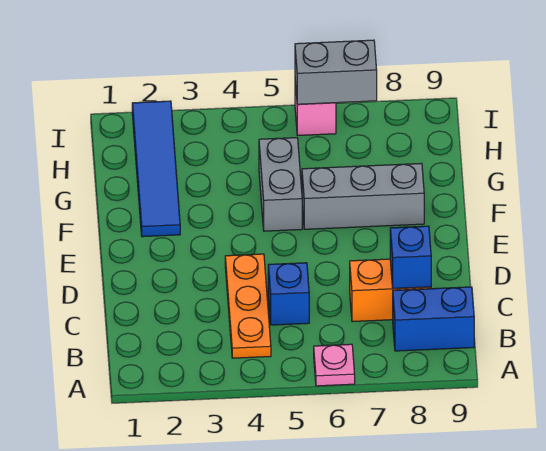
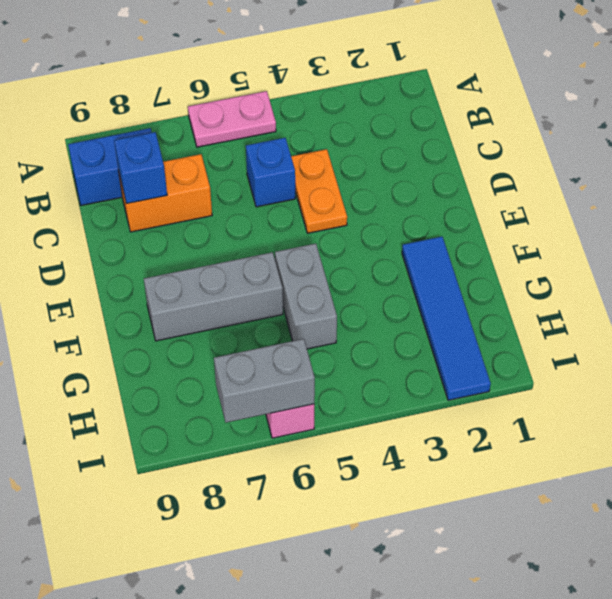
pink plate A6 level 1 -> pink plate A5:A6 level 1
orange plate B4:D4 level 1 -> orange plate C4:D4 level 1

